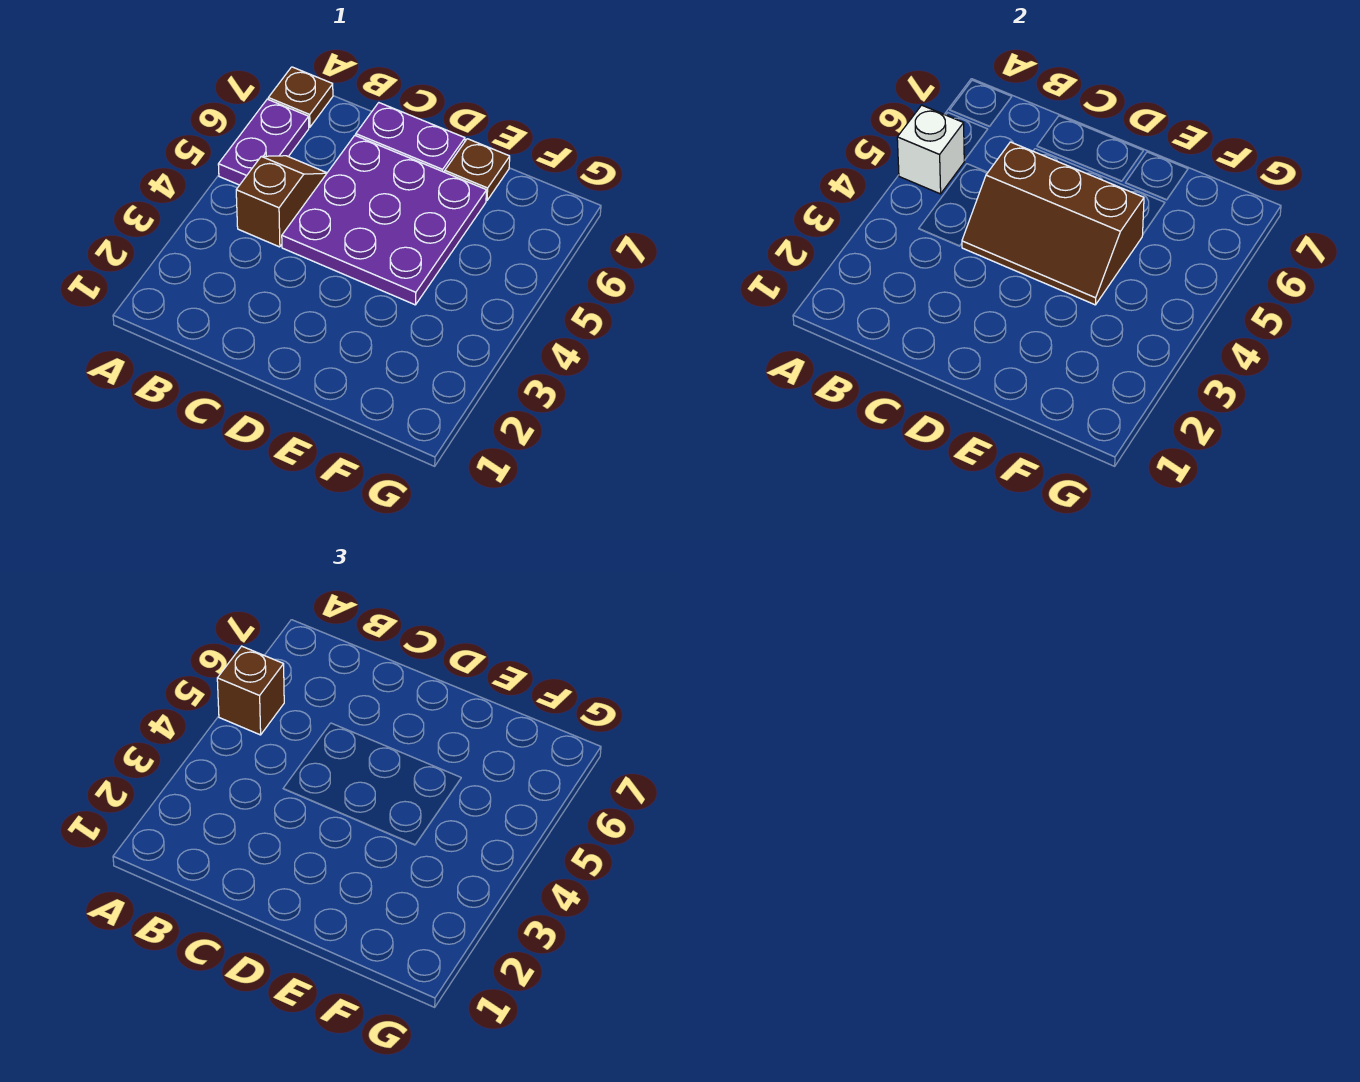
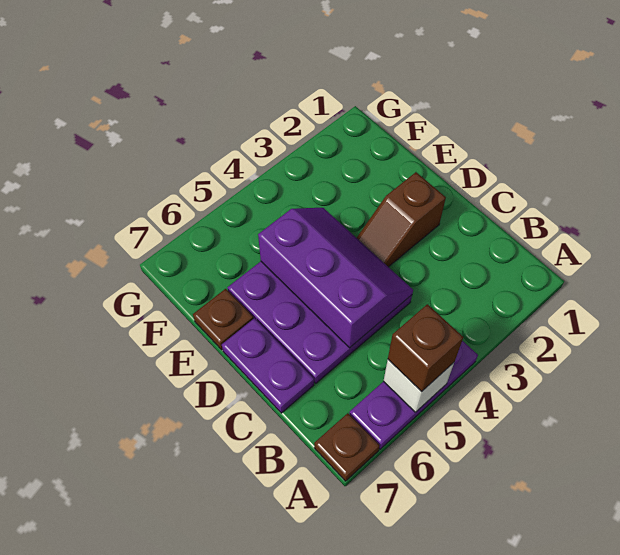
purple plate A5:A6 level 1 -> purple plate A4:A6 level 1
brown slope B4:B5 level 1 top 4 -> brown slope D2:D3 level 1 top 2
brown slope C4:E5 level 2 top 5 -> purple slope C4:E5 level 2 top 5

